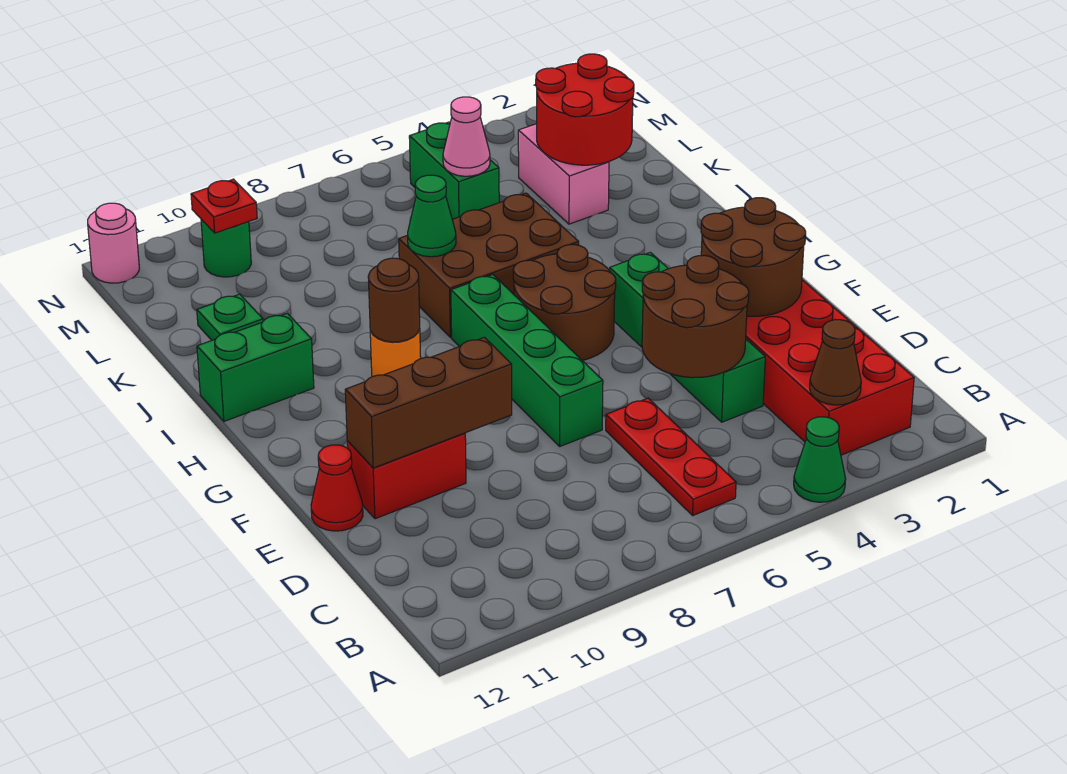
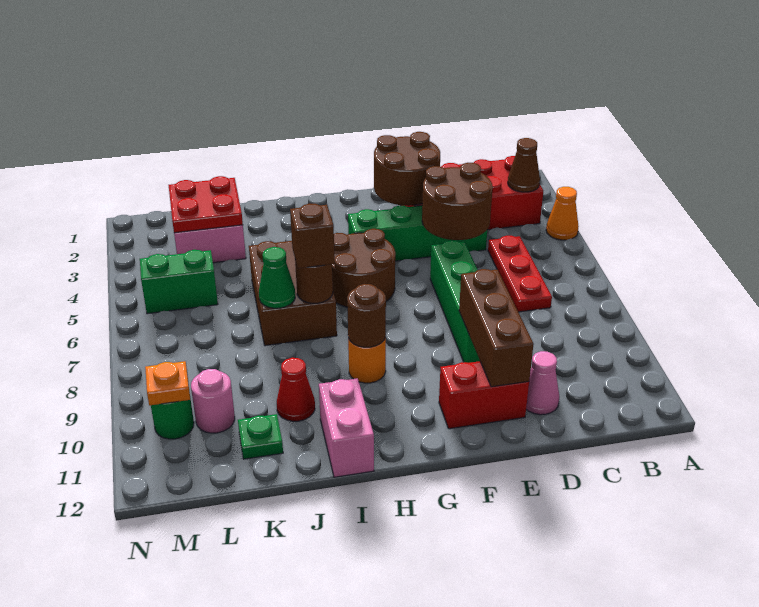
green cone A4 level 1 -> orange cone A4 level 1
red plate B6:D6 level 1 -> red plate C5:C7 level 1
green brick E7:H7 level 1 -> green brick E6:E9 level 1
red brick E10:E11 level 1 -> red brick E11:F11 level 1
red cone E12 level 1 -> red cone J10 level 1
none -> brown round brick I7 level 2
none -> brown brick I7 level 3
green brick I11:I12 level 1 -> pink brick I11:I12 level 1
red round brick K2:L3 level 2 -> red plate K2:L3 level 2
pink cone L5 level 2 -> pink cone D11 level 1
red plate M10 level 2 -> orange plate M10 level 2
pink round brick N12 level 1 -> pink round brick L10 level 1

